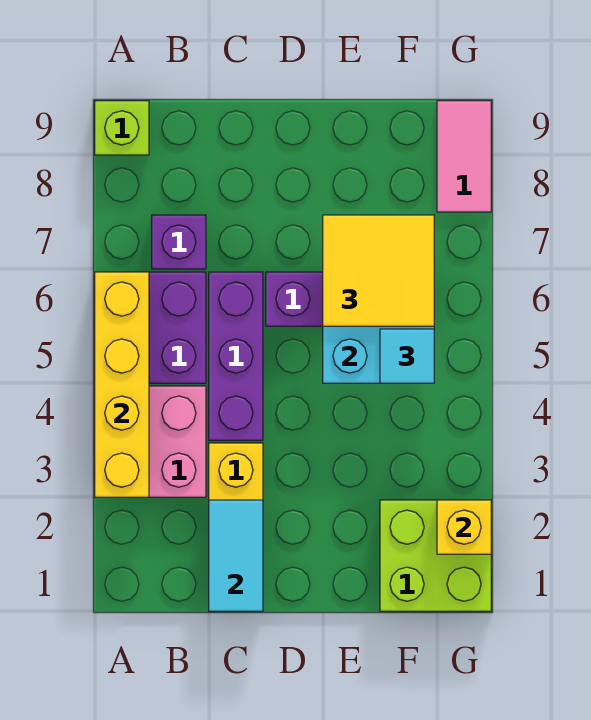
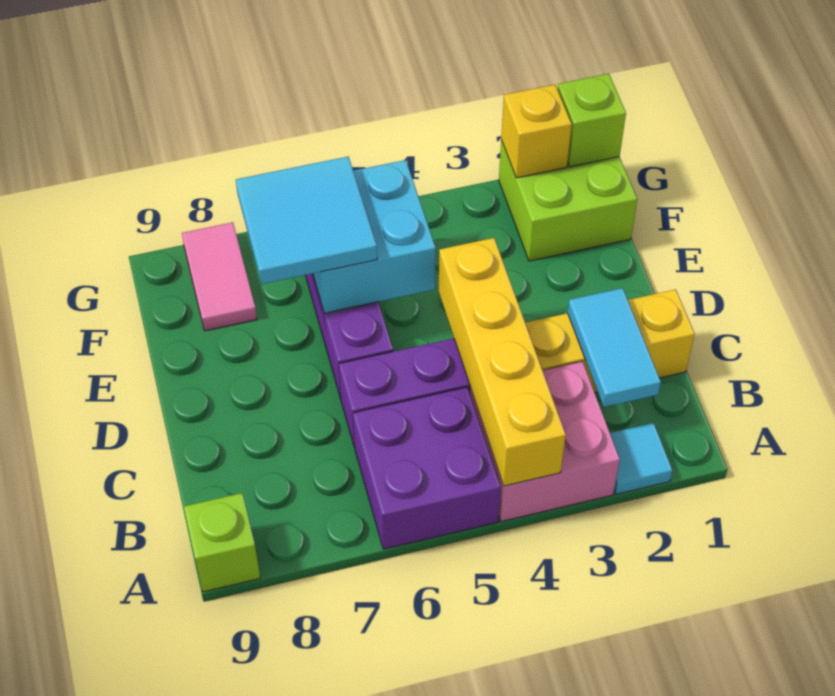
yellow brick A3:A6 level 2 -> yellow brick A4:D4 level 2
purple brick B7 level 1 -> none
cyan tile C1:C2 level 2 -> cyan tile B2:C2 level 2
yellow tile E6:F7 level 3 -> cyan tile E6:F7 level 3
cyan tile F5 level 3 -> cyan tile A2 level 1
none -> lime brick G1 level 2
pink tile G8:G9 level 1 -> pink tile F8:G8 level 1

